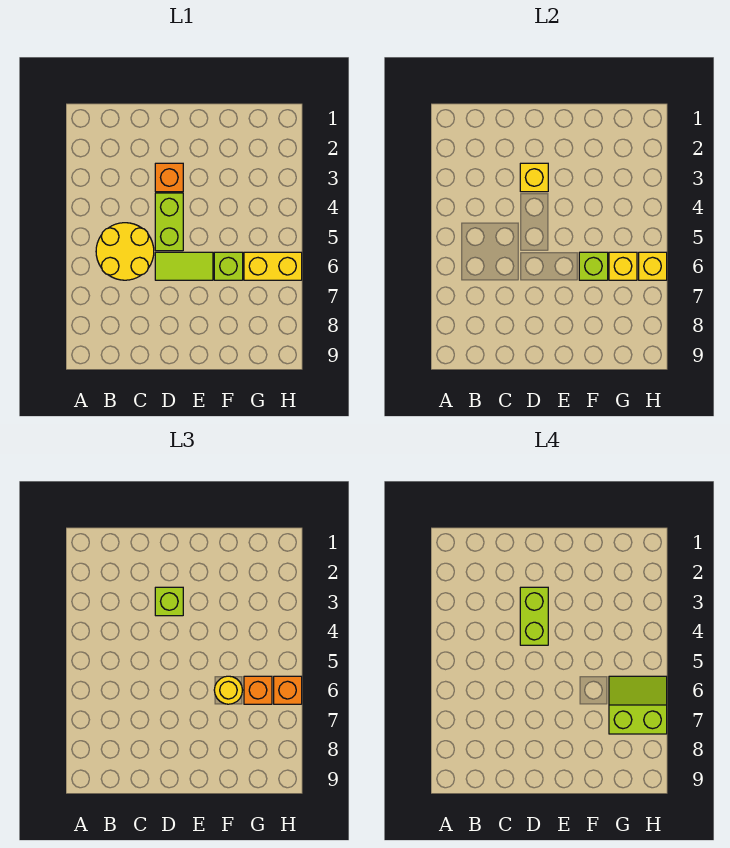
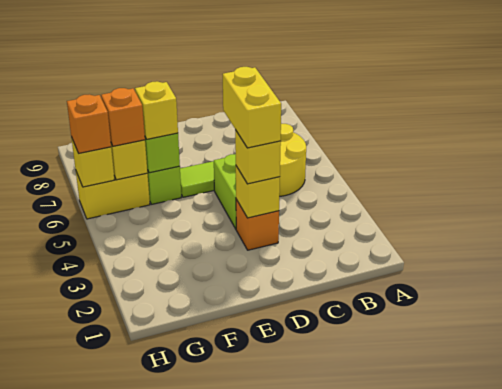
lime brick D3 level 3 -> yellow brick D3 level 3
lime brick D3:D4 level 4 -> yellow brick D3:D4 level 4
yellow round brick F6 level 3 -> yellow brick F6 level 3
lime slope G6:H7 level 4 top 7 -> none

